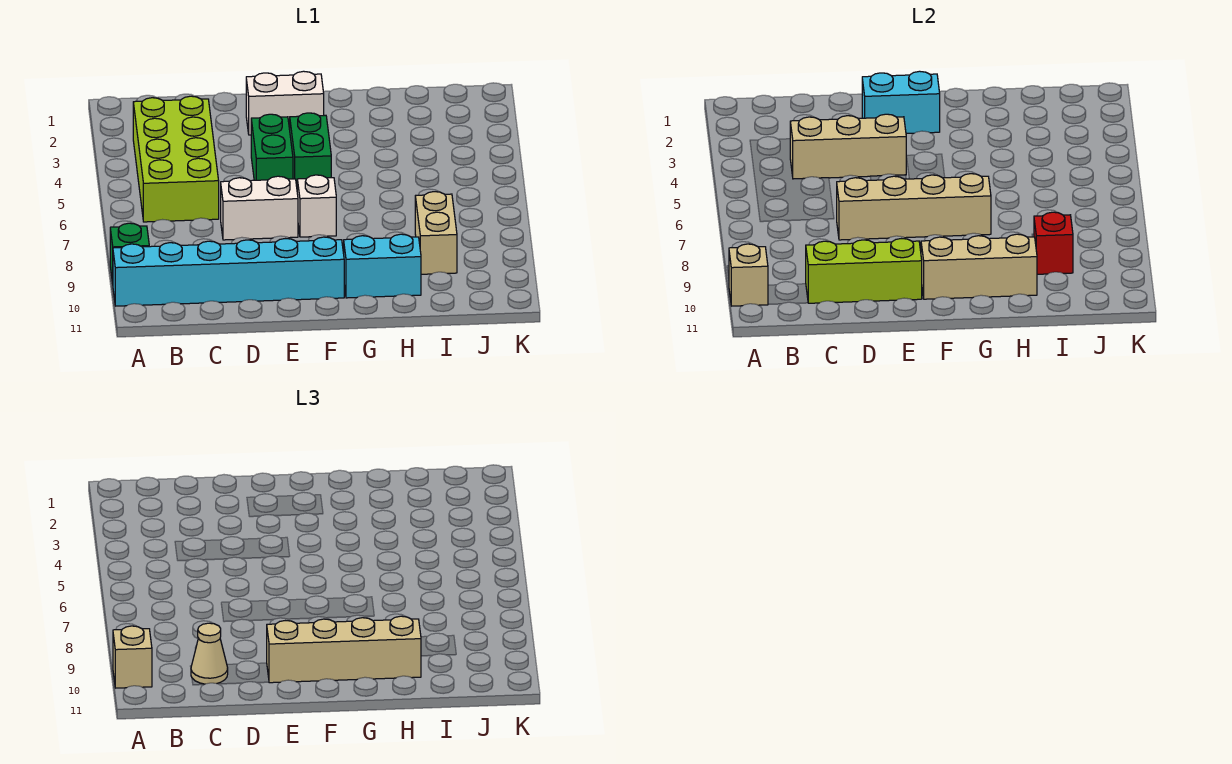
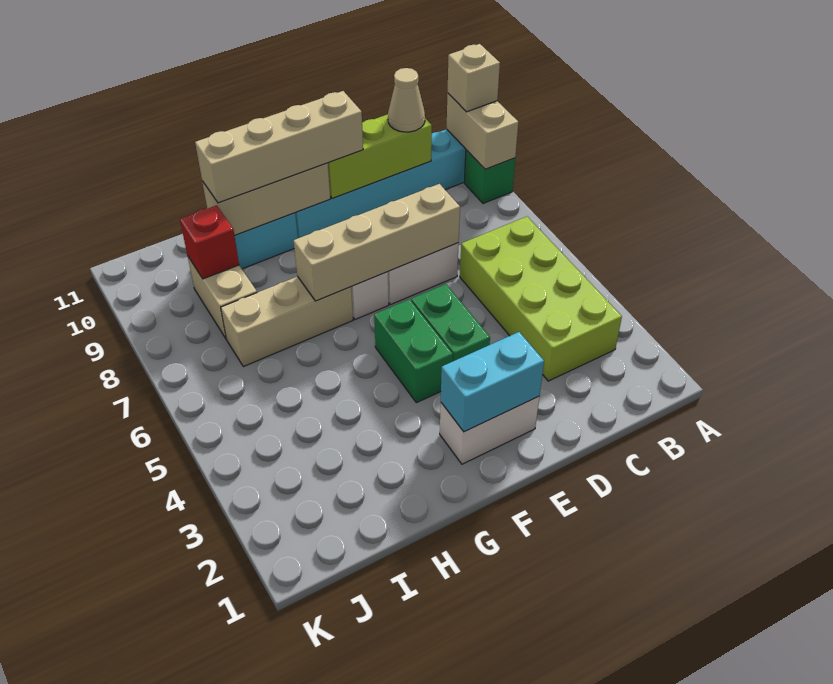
tan brick A10 level 2 -> tan brick A9:A10 level 2
tan brick C4:E4 level 2 -> tan brick G7:I7 level 1

